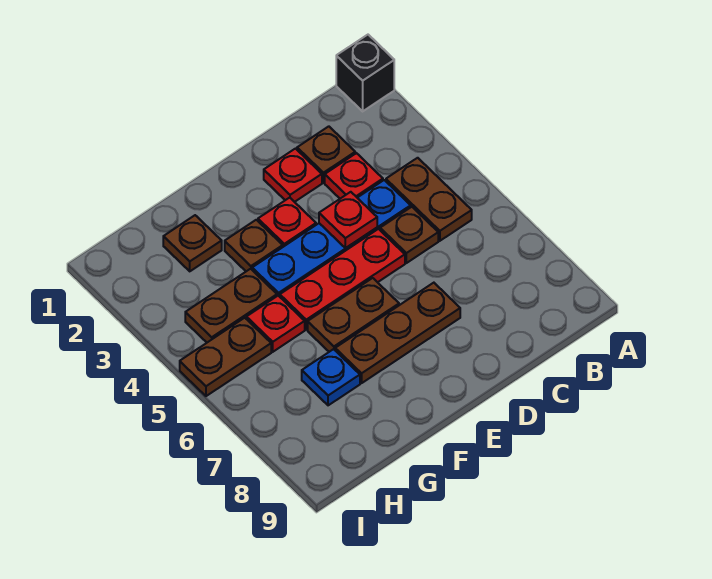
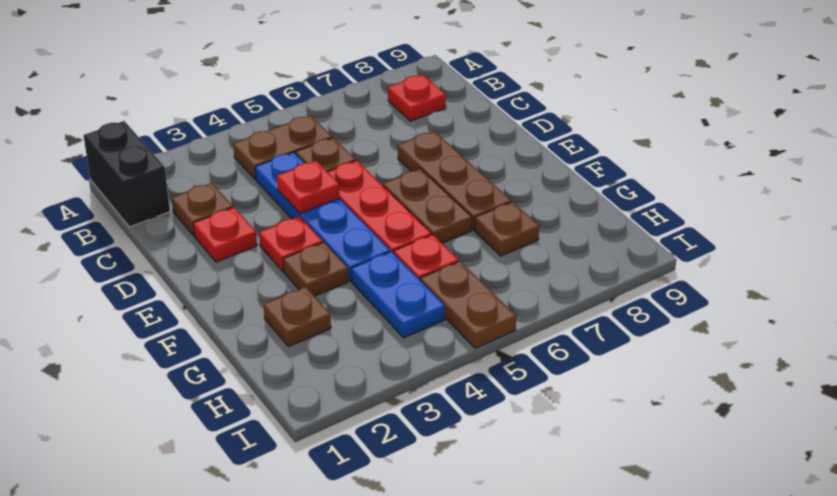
black brick A1 level 1 -> black brick A1:B1 level 1
red plate C3 level 1 -> red plate B8 level 1
brown plate G4:H4 level 1 -> blue plate G4:H4 level 1
blue plate G7 level 1 -> brown plate G7 level 1

